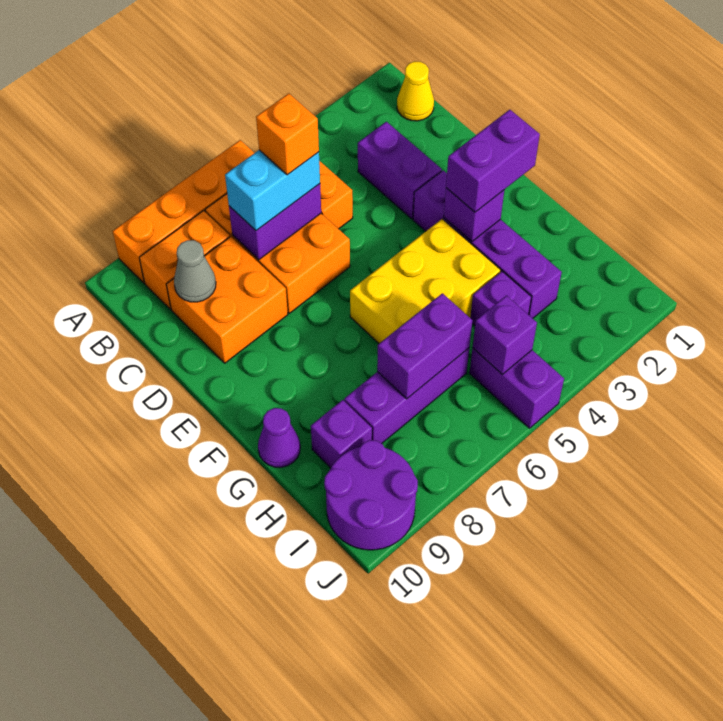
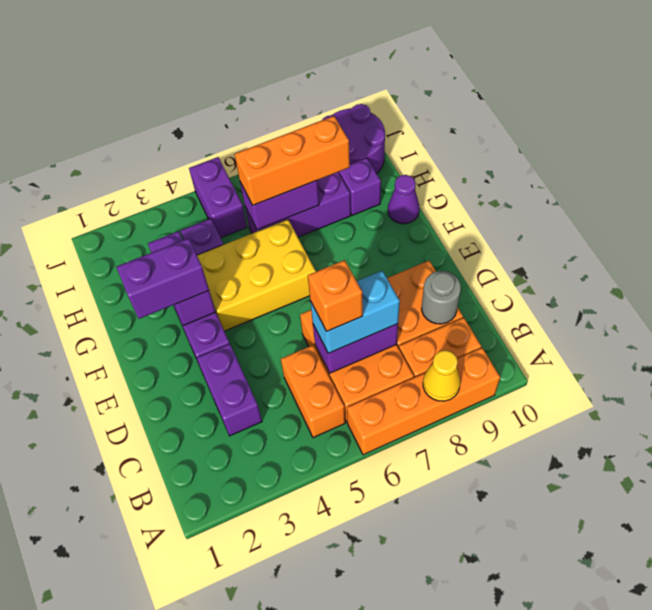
yellow cone B1 level 1 -> yellow cone A8 level 2
grey cone C9 level 2 -> grey round brick C9 level 2
none -> orange brick H6:H8 level 3
purple brick I5 level 2 -> none

